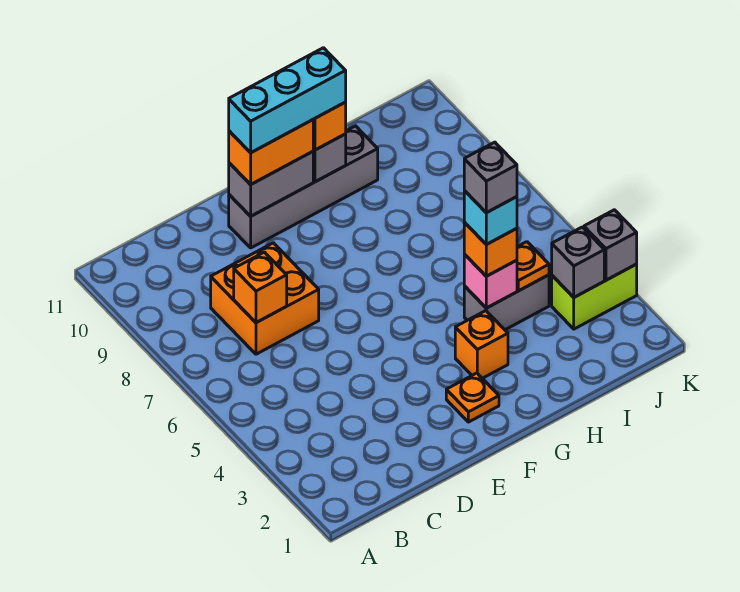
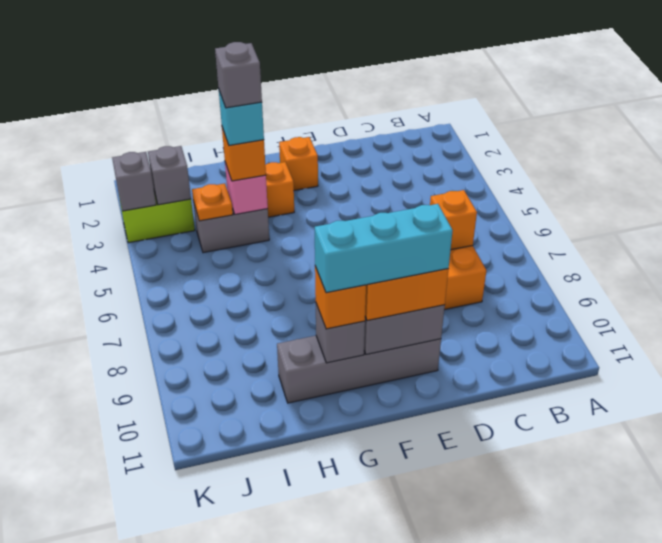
orange plate F2 level 1 -> orange brick F2 level 1

